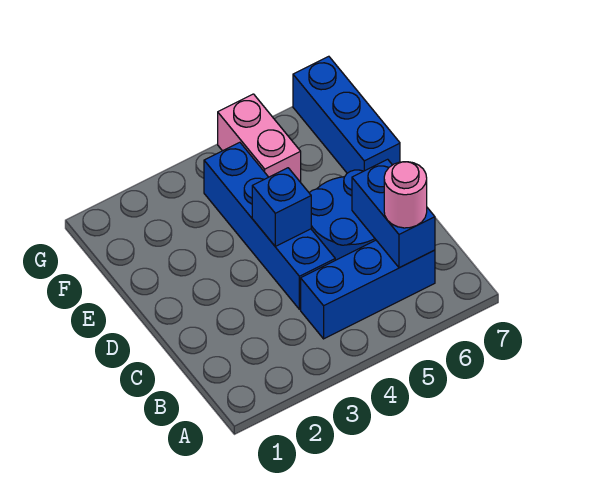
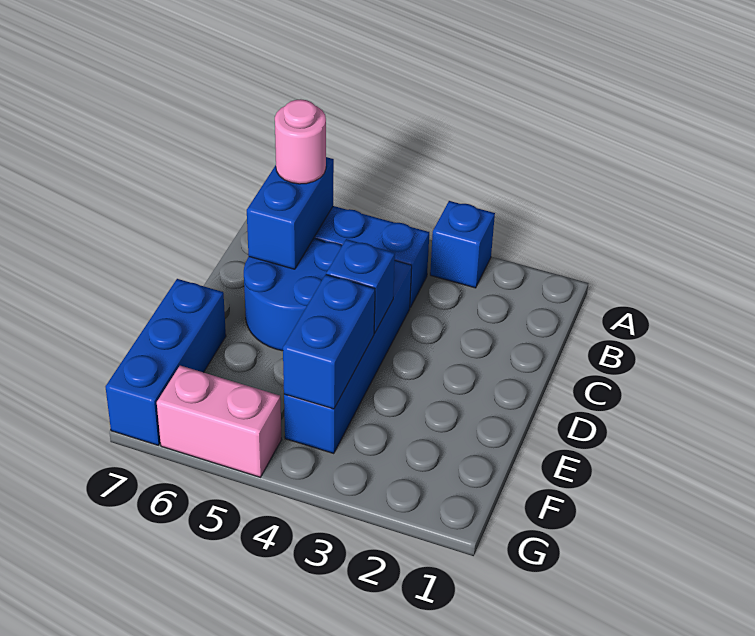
none -> blue brick A3 level 1
none -> blue brick E4:F4 level 2
pink brick F5:G5 level 1 -> pink brick G5:G6 level 1

